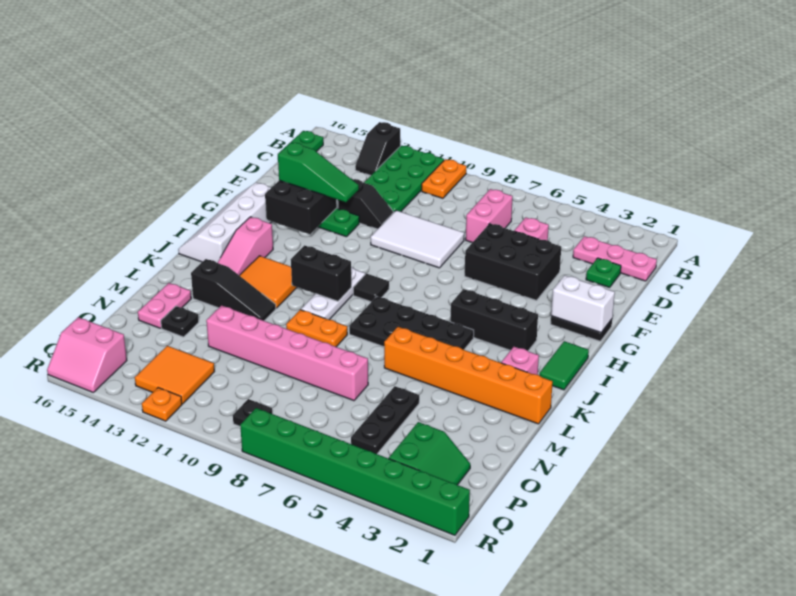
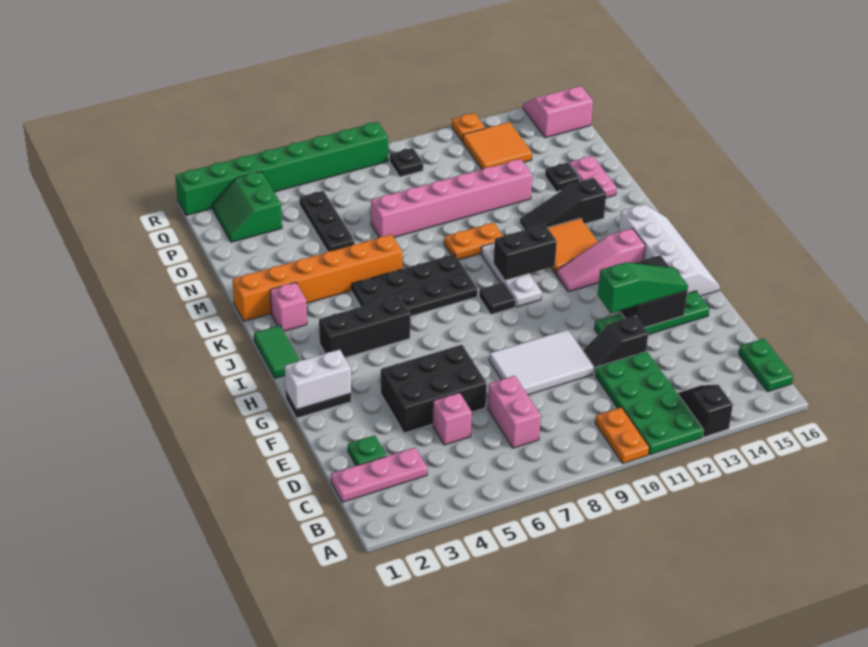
green slope F12:F14 level 3 top 14 -> green slope F12:F14 level 3 top 12
pink slope I14:K14 level 1 top I -> pink slope I12:I14 level 1 top 14

